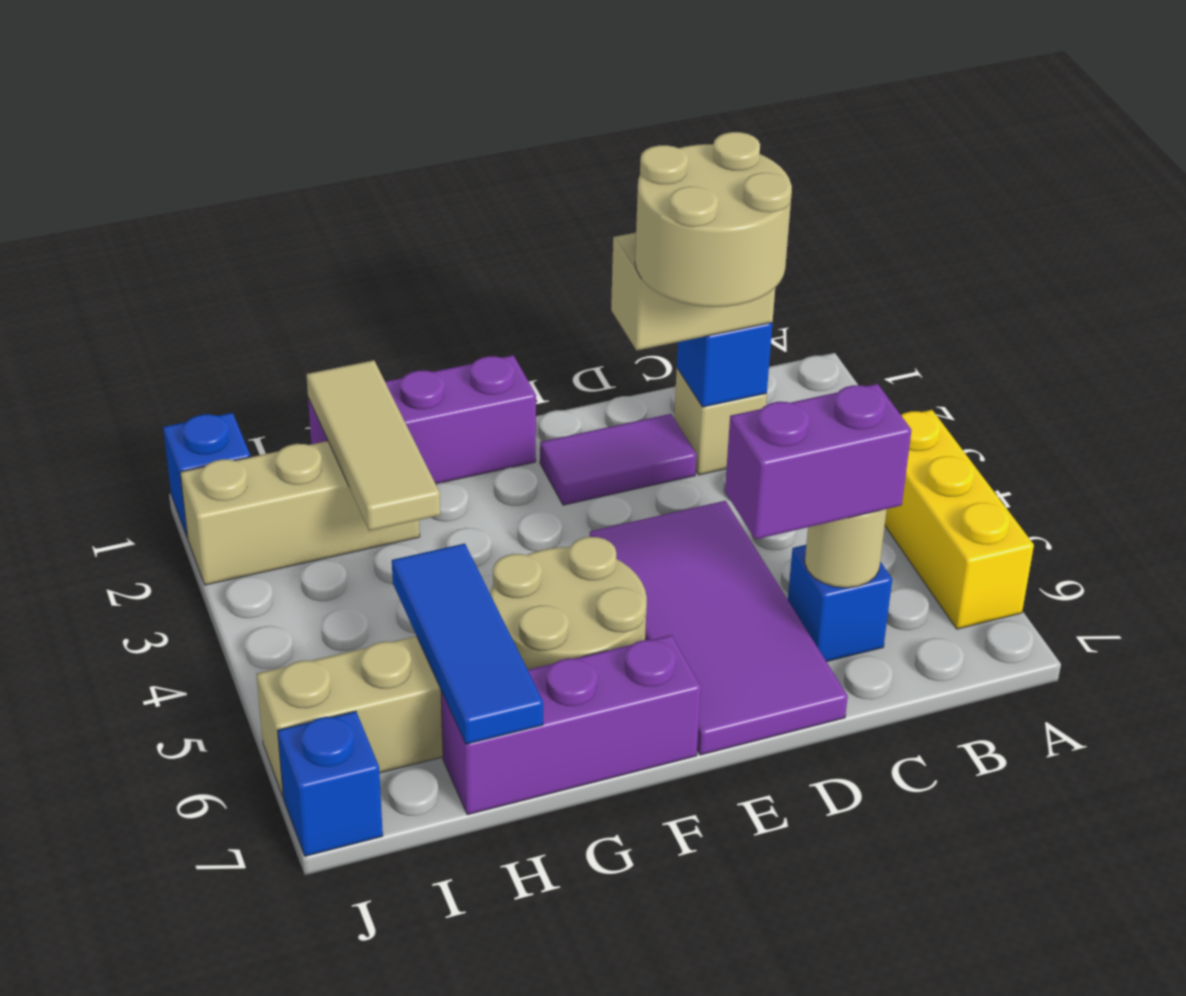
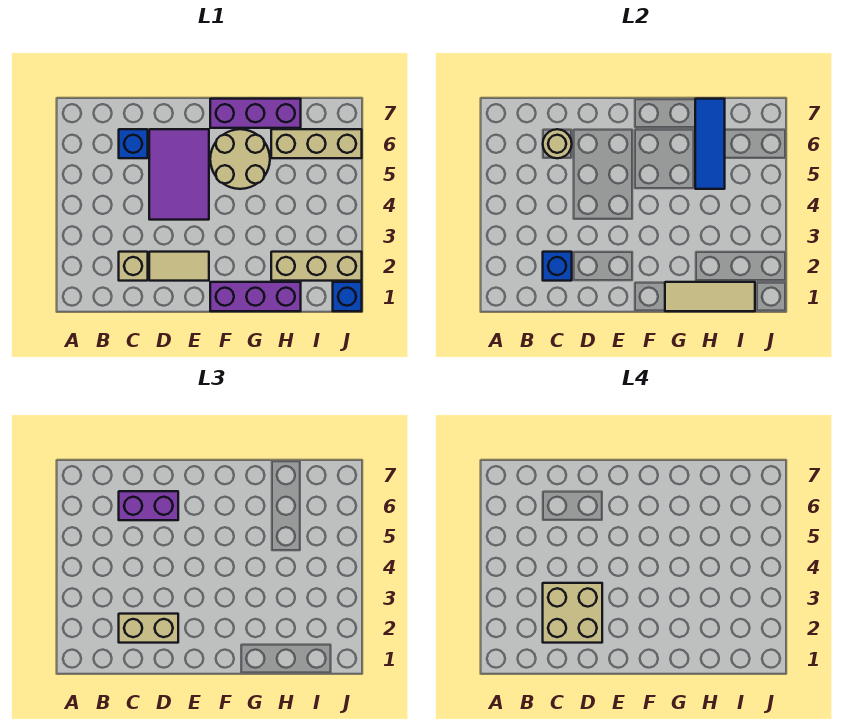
yellow brick A4:A6 level 1 -> none
tan round brick C2:D3 level 4 -> tan brick C2:D3 level 4
purple tile D2:E2 level 1 -> tan tile D2:E2 level 1
purple tile D4:E7 level 1 -> purple tile D4:E6 level 1
tan tile H1:H3 level 2 -> tan tile G1:I1 level 2
blue brick J7 level 1 -> none

